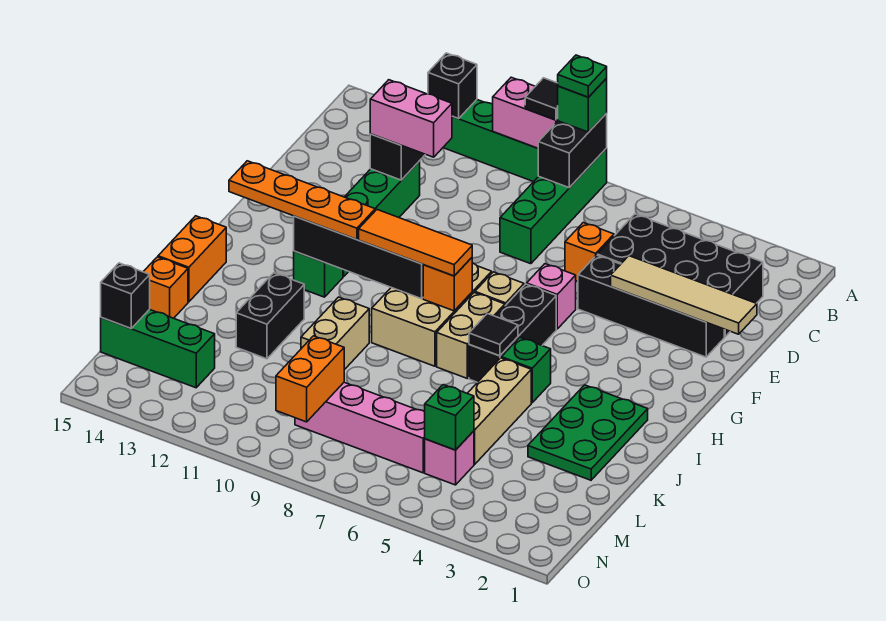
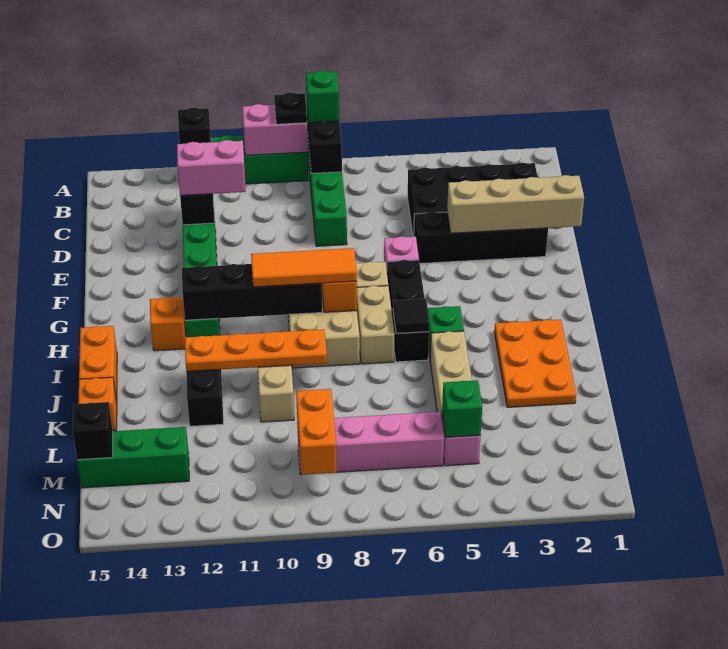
green plate A8 level 4 -> none
black tile A9 level 3 -> black plate A9 level 3
orange brick D6 level 1 -> orange brick H13 level 1
tan tile E1:E4 level 2 -> tan brick E1:E4 level 2
orange plate H11:H14 level 3 -> orange plate J9:J12 level 2
green plate I2:K3 level 1 -> orange plate I2:K3 level 1

